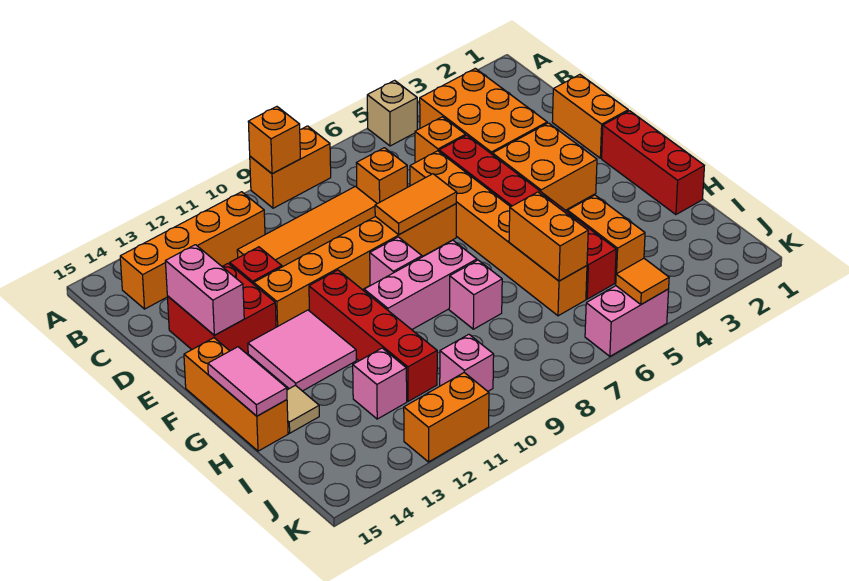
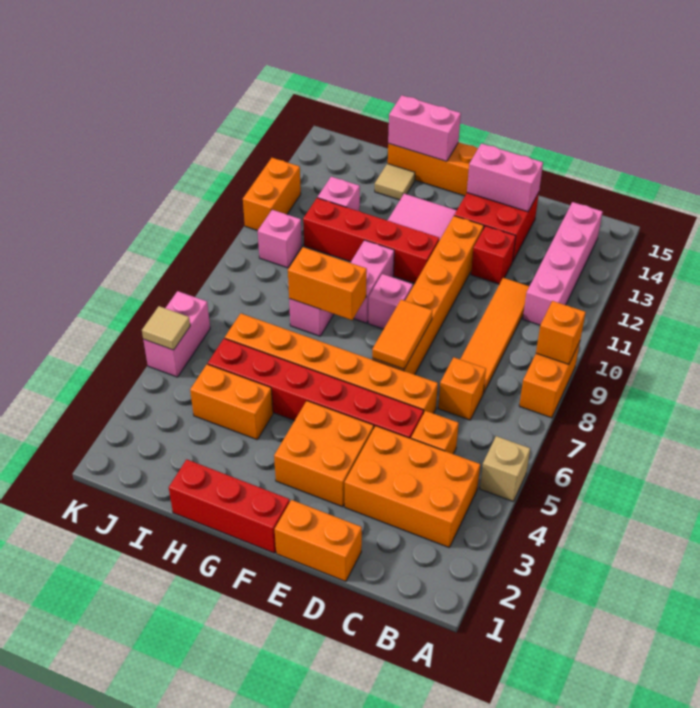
orange brick B11:B14 level 1 -> pink brick B11:B14 level 1
pink brick G8:G10 level 1 -> pink brick G9:G10 level 1
pink tile G15:H15 level 2 -> pink brick G15:H15 level 2
orange brick H6:I6 level 2 -> orange brick G8:H8 level 2
orange tile K5 level 2 -> tan tile K5 level 2

